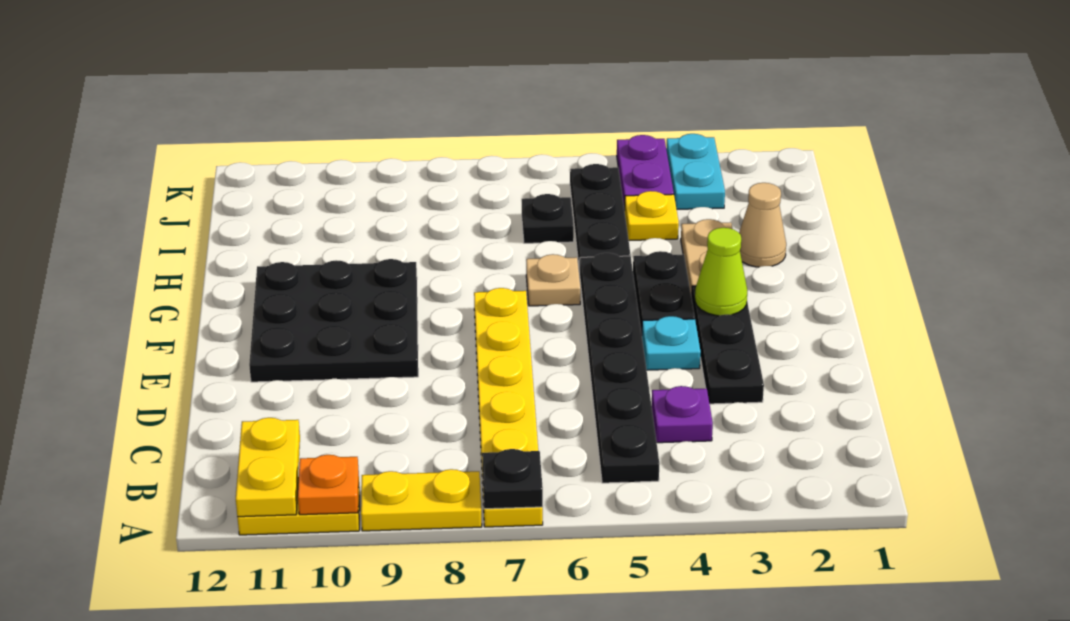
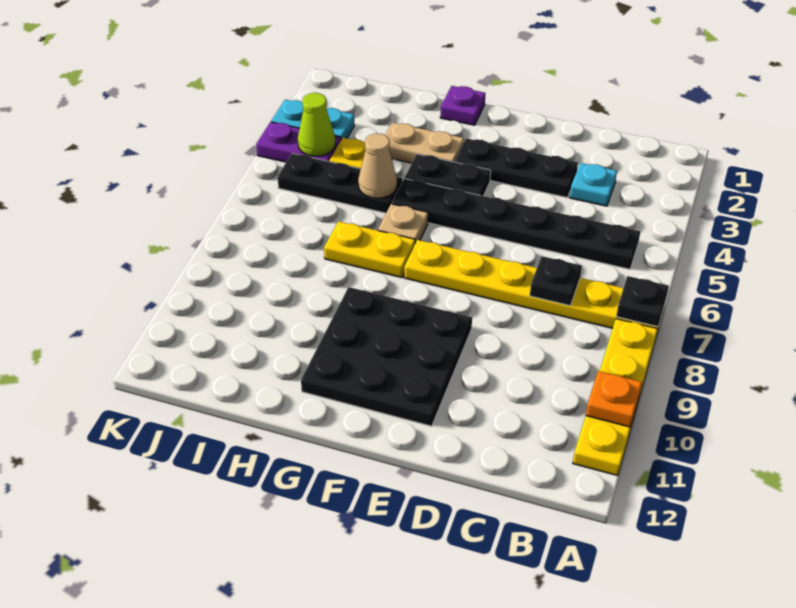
yellow plate A11:B11 level 2 -> yellow plate G7:H7 level 1
purple plate C4 level 1 -> purple plate G1 level 1
cyan plate E4 level 1 -> cyan plate C3 level 1
lime cone F3 level 2 -> lime cone J4 level 2
tan cone H2 level 1 -> tan cone H5 level 2
black plate I6 level 1 -> black plate C7 level 2

